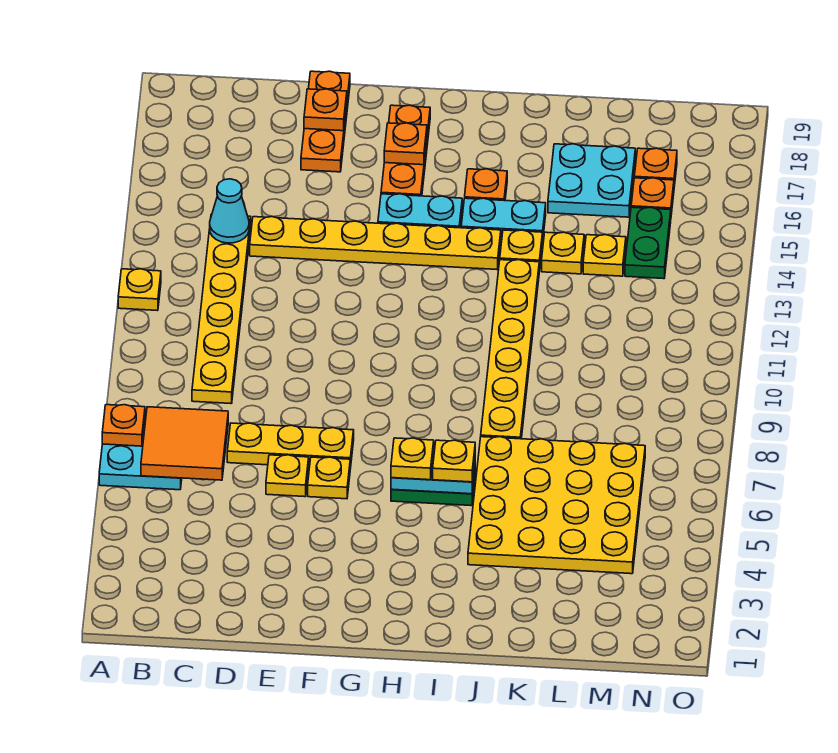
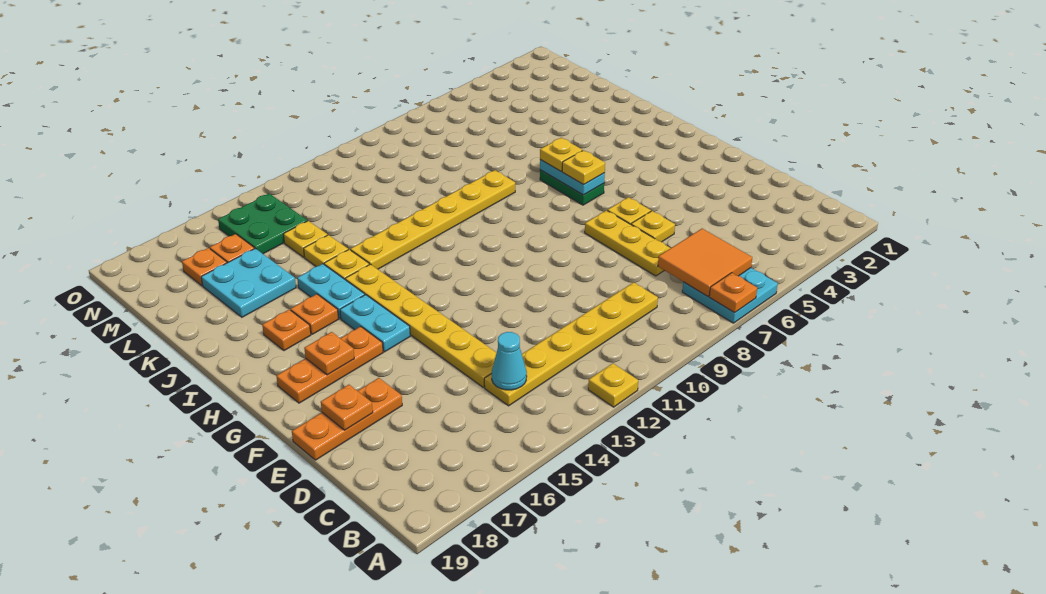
none -> orange plate I17 level 1
yellow plate J4:M7 level 1 -> none
green plate M14:M15 level 1 -> green plate M14:N15 level 1

